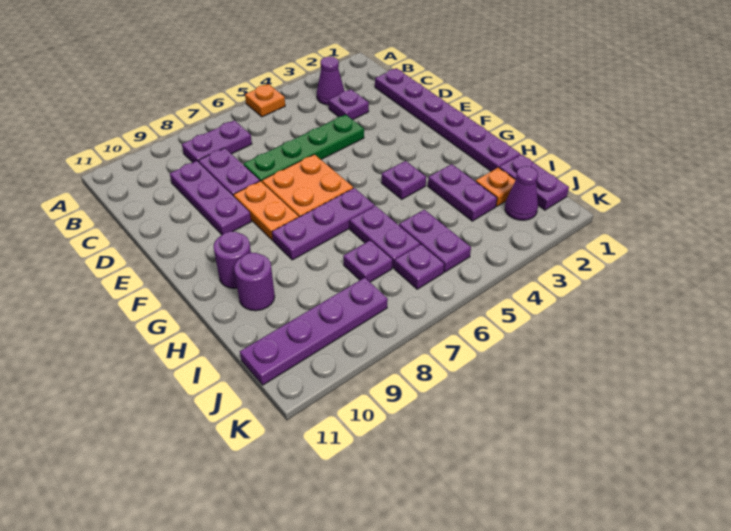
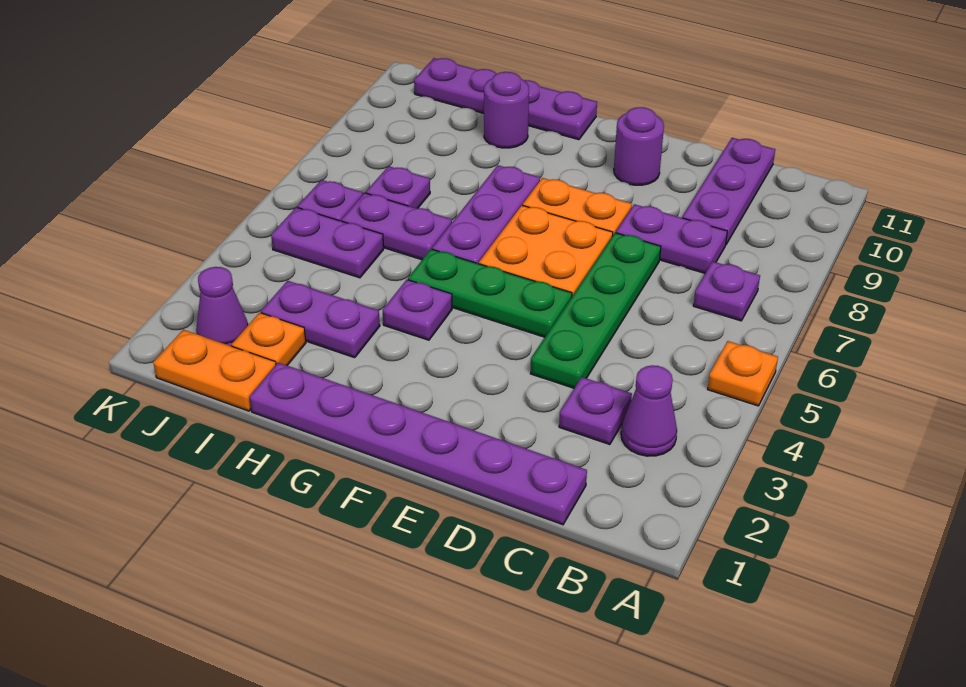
purple plate B7:B8 level 1 -> purple plate B7 level 1
purple plate C9:E9 level 1 -> purple plate C9:C11 level 1
none -> green plate E5:G5 level 1
purple round brick G10 level 1 -> purple round brick E10 level 1
purple plate I1:J1 level 1 -> orange plate I1:J1 level 1
purple plate J8:J11 level 1 -> purple plate G11:J11 level 1

